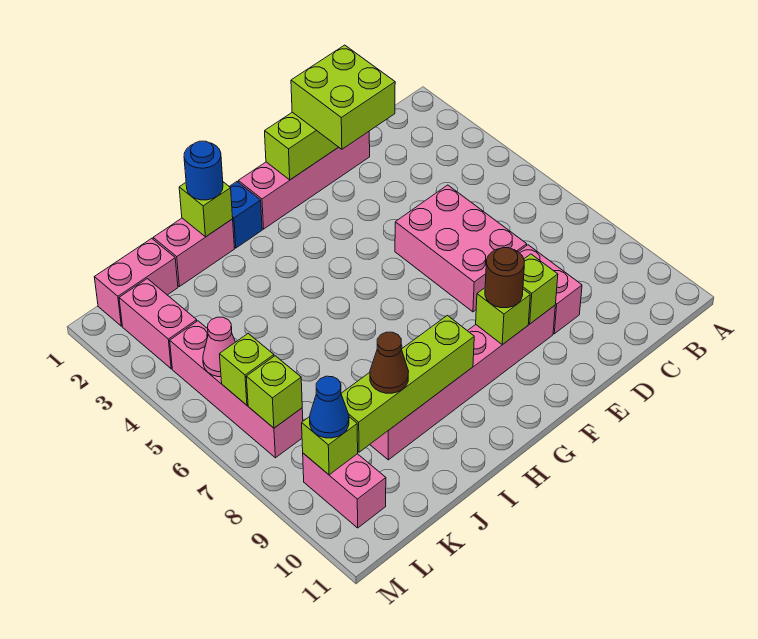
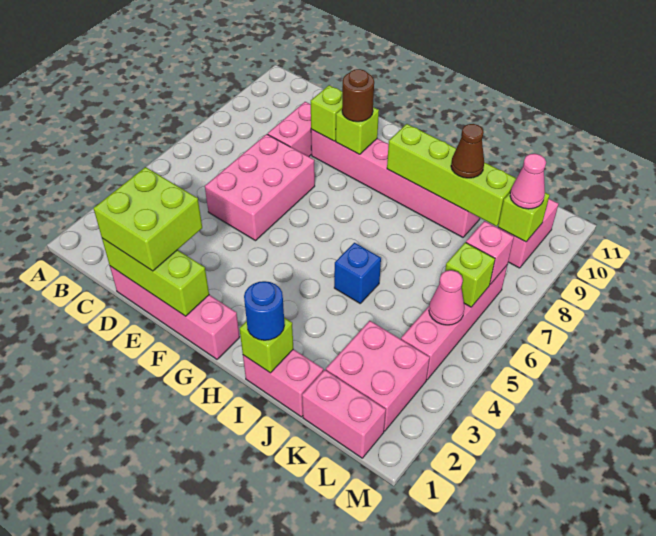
blue brick H1 level 1 -> blue brick I5 level 1
pink brick L2:L3 level 1 -> pink brick K2:L3 level 1
lime brick L7 level 2 -> pink brick L7 level 2
blue cone L9 level 3 -> pink cone L9 level 3

